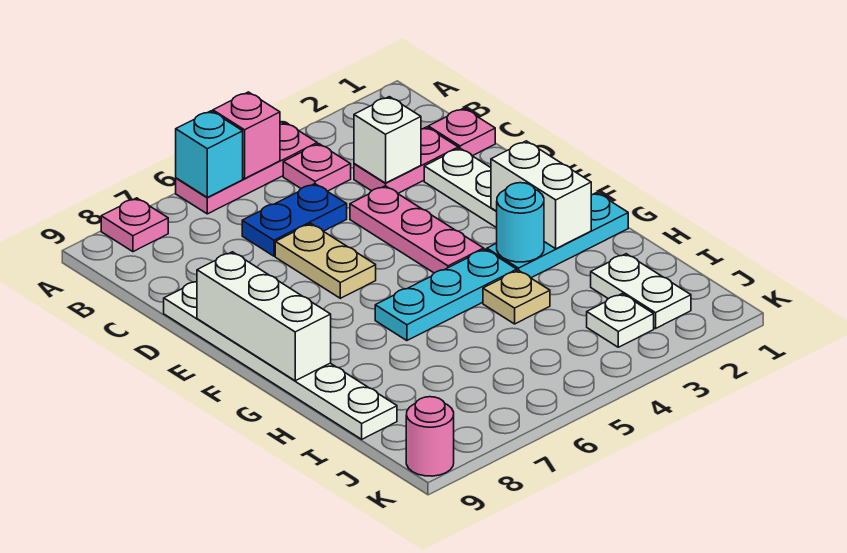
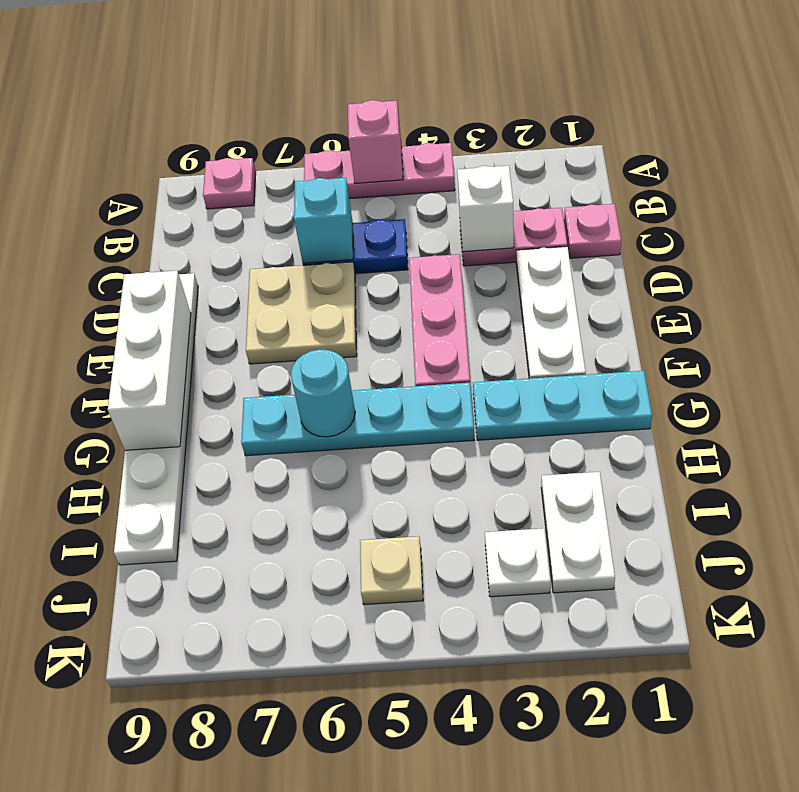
cyan brick A6 level 2 -> cyan brick C6 level 2
pink plate B4 level 1 -> none
tan plate D6:E6 level 1 -> tan plate D6:E7 level 1
white brick F2:G2 level 2 -> none
cyan round brick G3 level 2 -> cyan round brick G6 level 2
cyan plate G4:G6 level 1 -> cyan plate G4:G7 level 1
tan plate H4 level 1 -> tan plate J5 level 1
pink round brick K9 level 1 -> none

